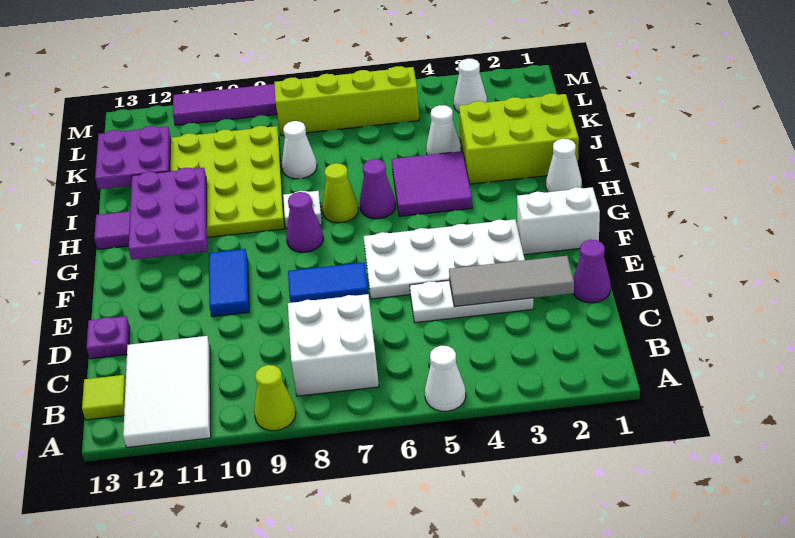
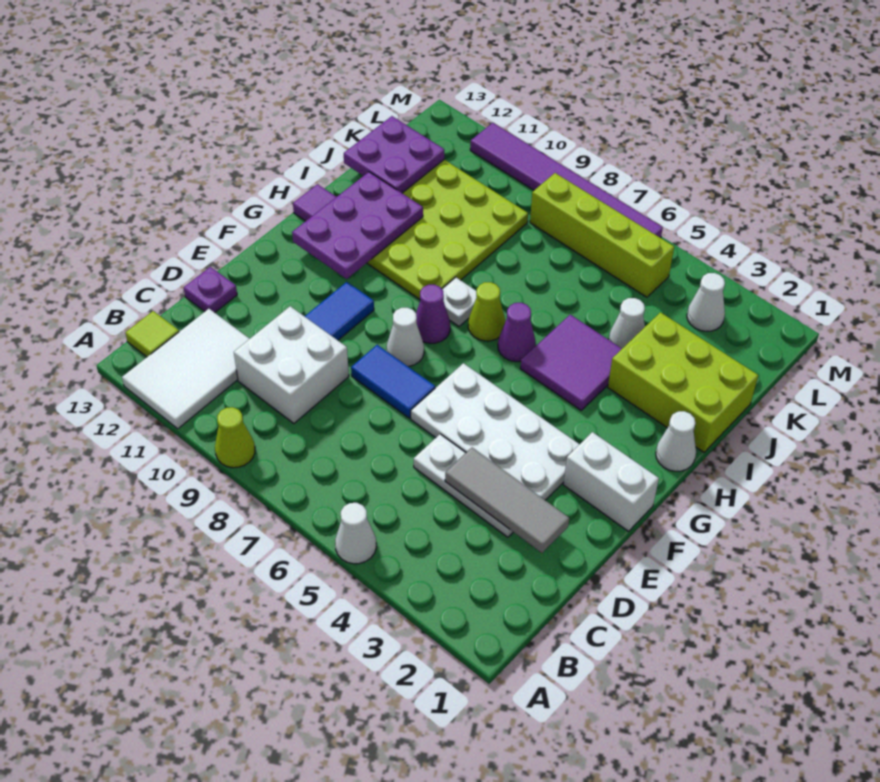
white brick B7:C8 level 1 -> white brick C9:D10 level 1
purple cone D1 level 1 -> none
white cone J8 level 1 -> white cone F8 level 1

